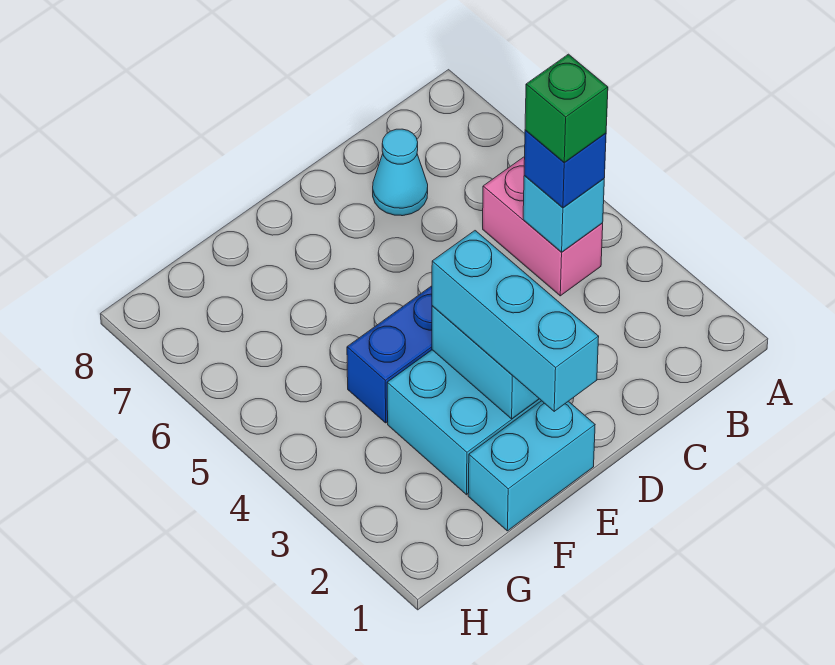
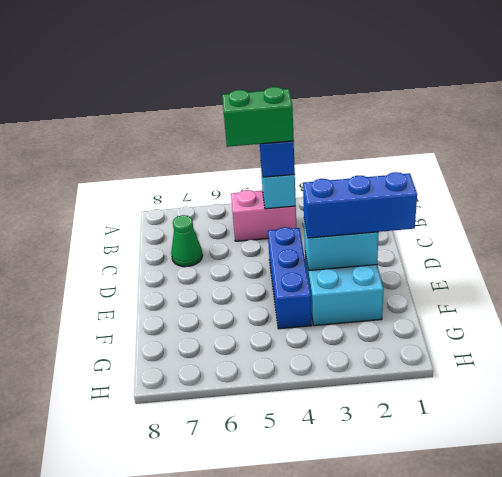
green brick B4 level 4 -> green brick B4:B5 level 4
cyan cone C7 level 1 -> green cone C7 level 1
cyan brick E1:F1 level 1 -> none
cyan brick E1:E3 level 3 -> blue brick E1:E3 level 3

